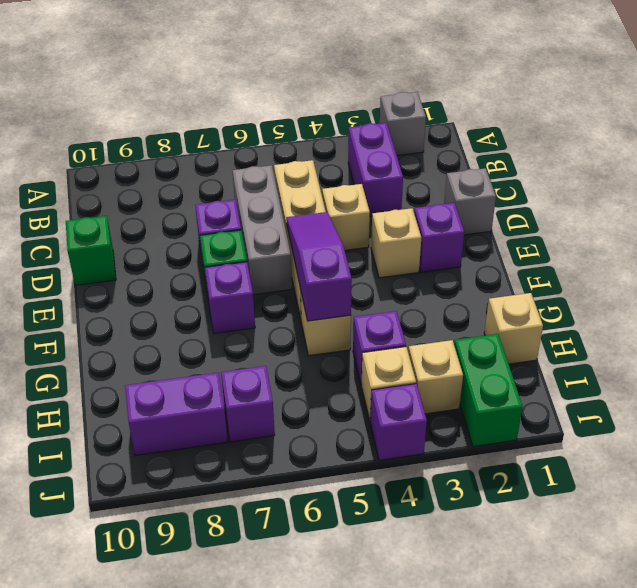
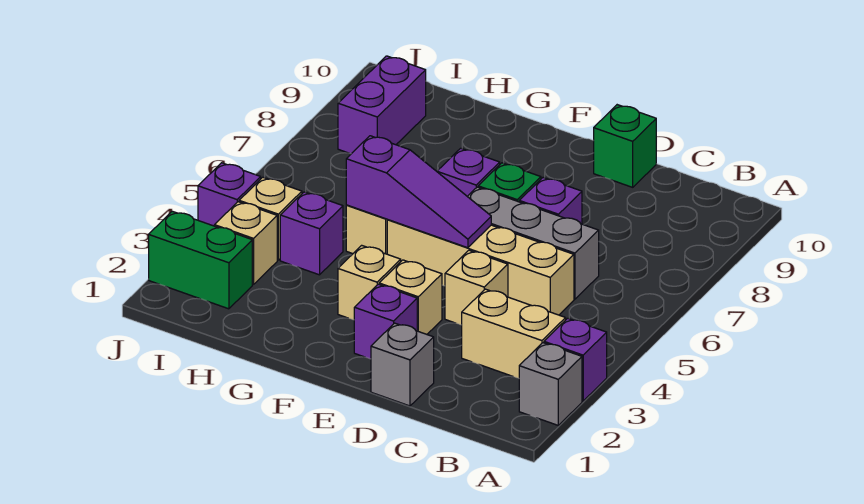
purple brick B3:C3 level 1 -> tan brick B3:C3 level 1
tan brick H1 level 1 -> tan brick F3 level 1
purple brick I7 level 1 -> purple brick A3 level 1

